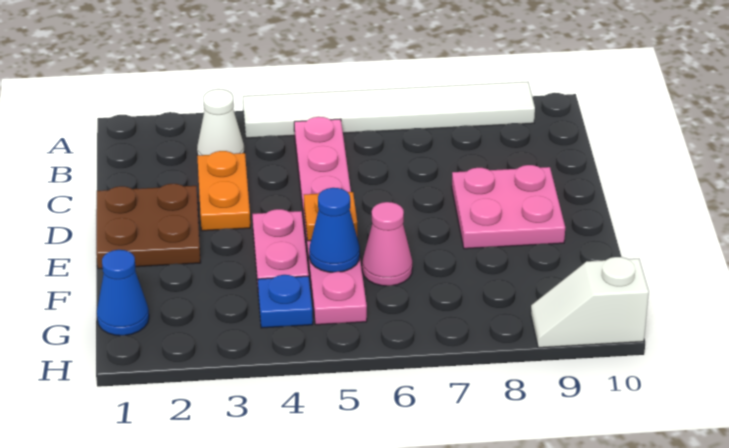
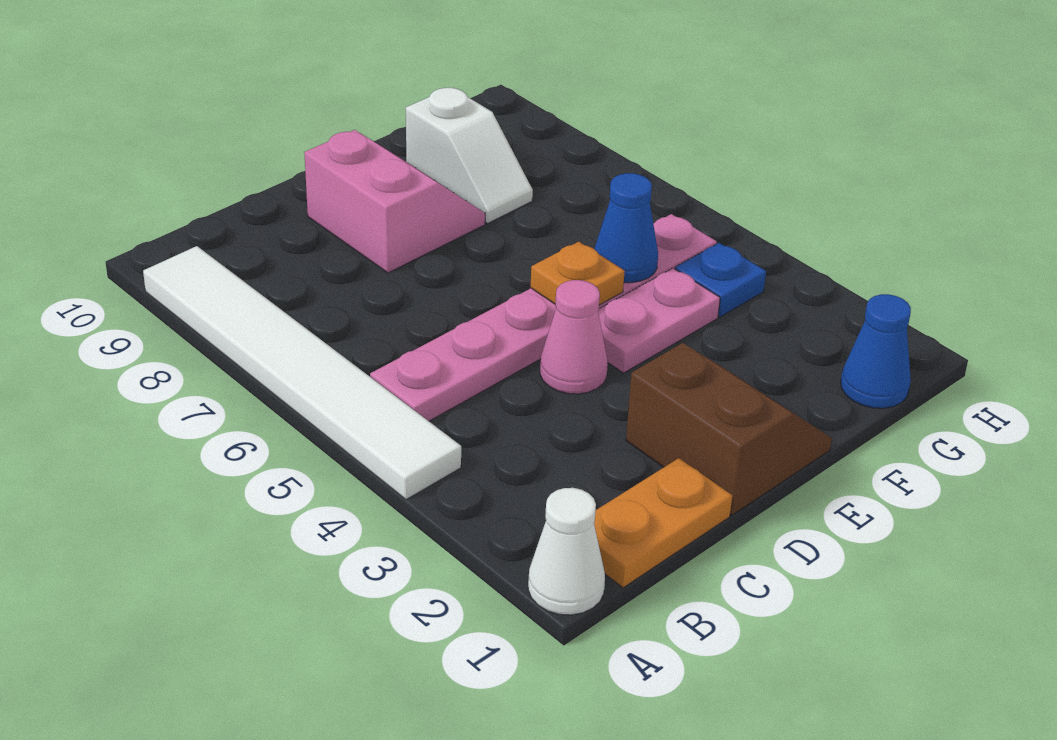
white cone B3 level 1 -> white cone A1 level 1
orange plate C3:D3 level 1 -> orange plate B1:C1 level 1
brown plate D1:E2 level 1 -> brown slope D1:E2 level 1 top D
pink plate D8:E9 level 1 -> pink slope D8:E9 level 1 top D
pink cone F6 level 1 -> pink cone D4 level 1
white slope H9:H10 level 1 top 10 -> white slope F8:F9 level 1 top 9

